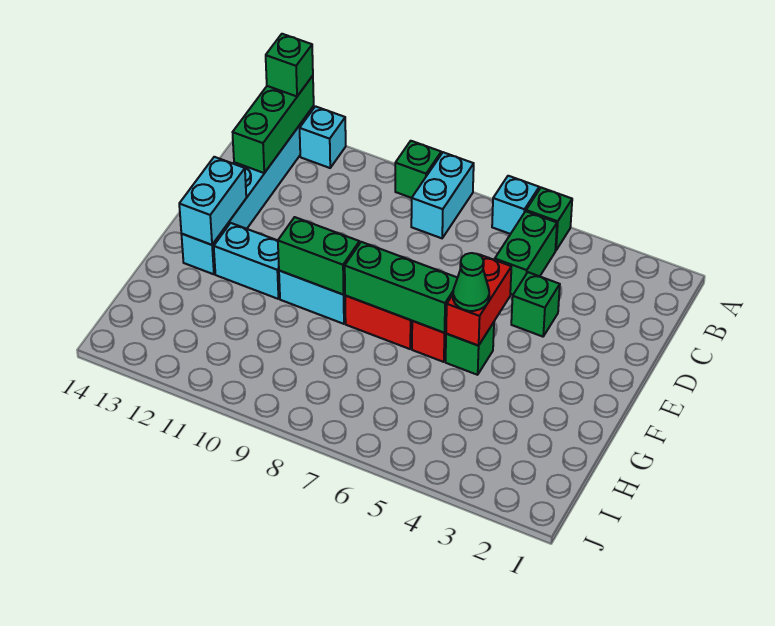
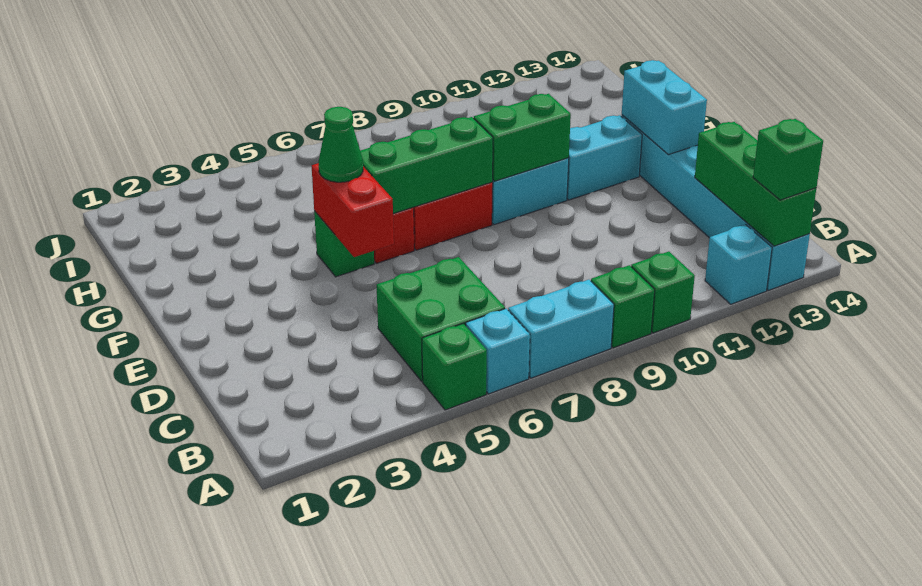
cyan brick A8:B8 level 1 -> cyan brick A7:A8 level 1
green brick B5:C5 level 1 -> green brick B5:C6 level 1
green brick D4 level 1 -> green brick A10 level 1

